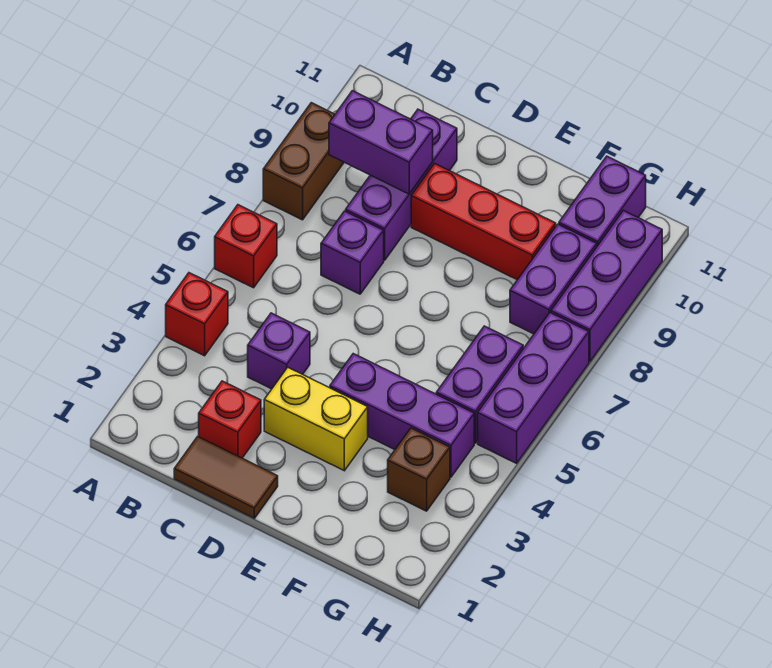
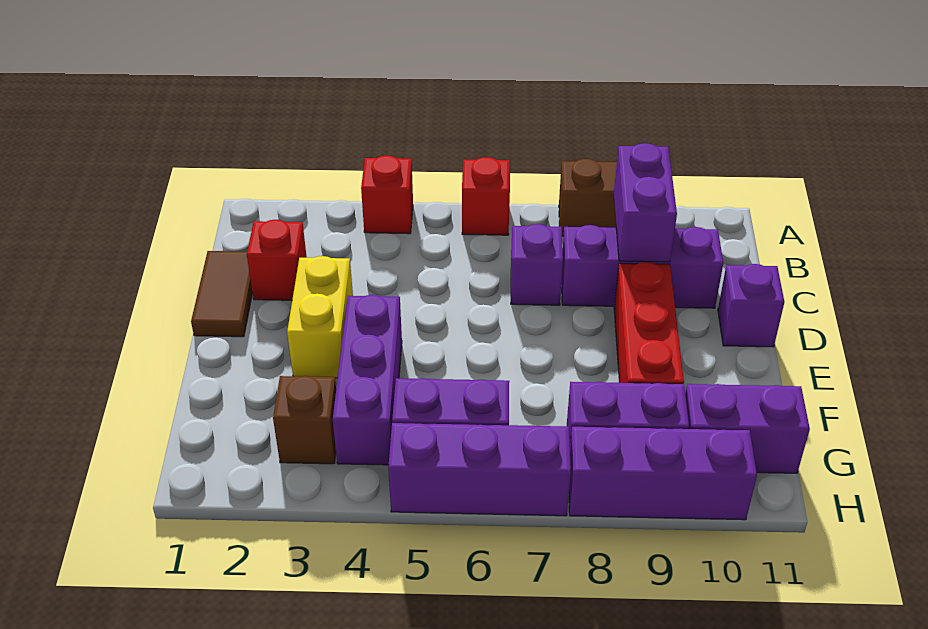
purple brick C4 level 1 -> purple brick D11 level 1

